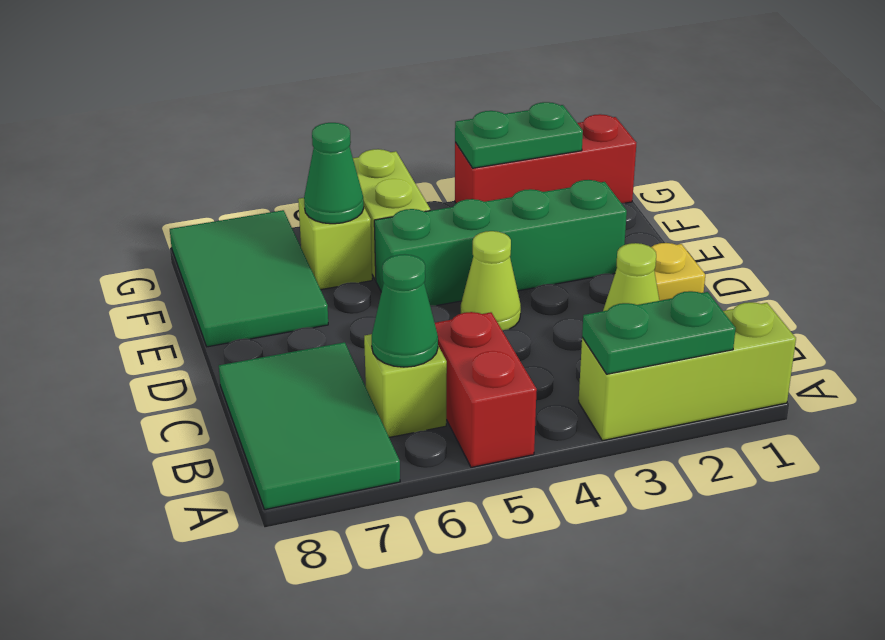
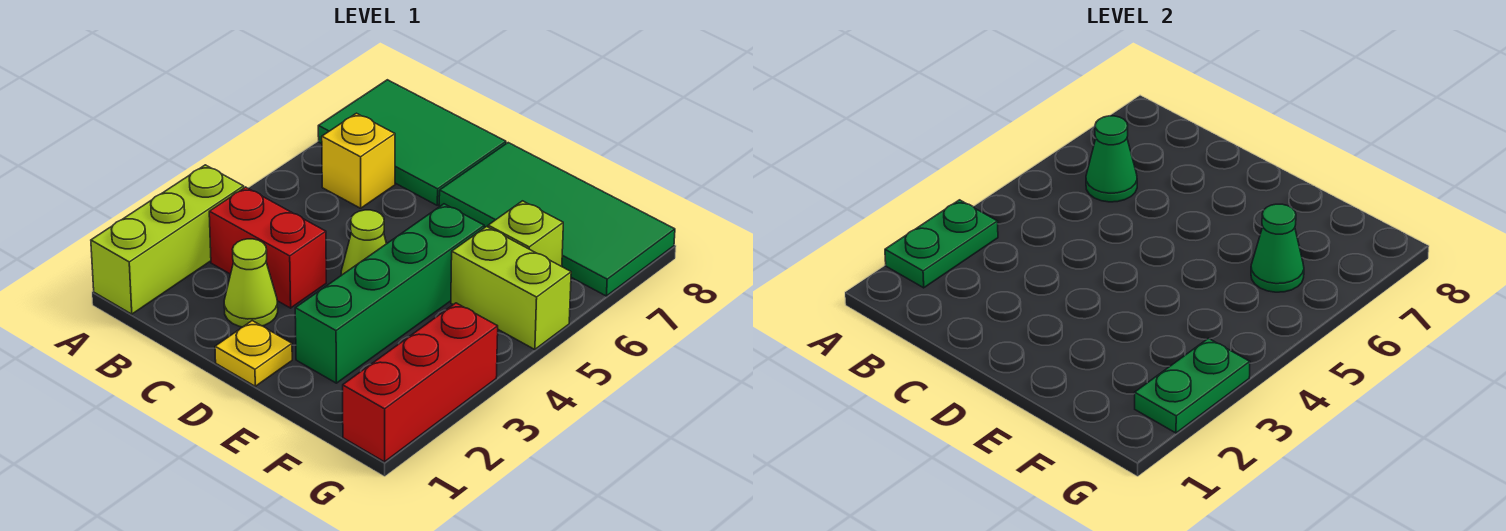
red brick A5:B5 level 1 -> red brick B3:C3 level 1
lime brick B6 level 1 -> yellow brick B6 level 1
green tile E7:G8 level 1 -> green tile D7:G8 level 1

